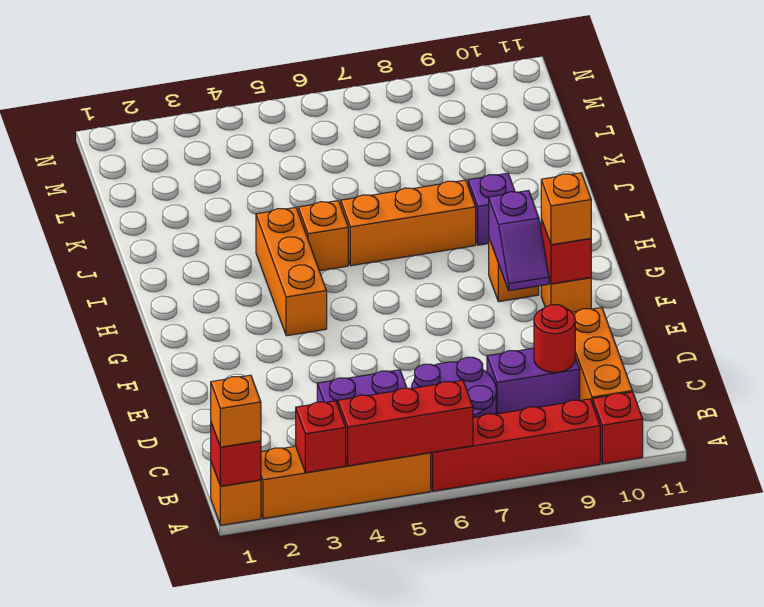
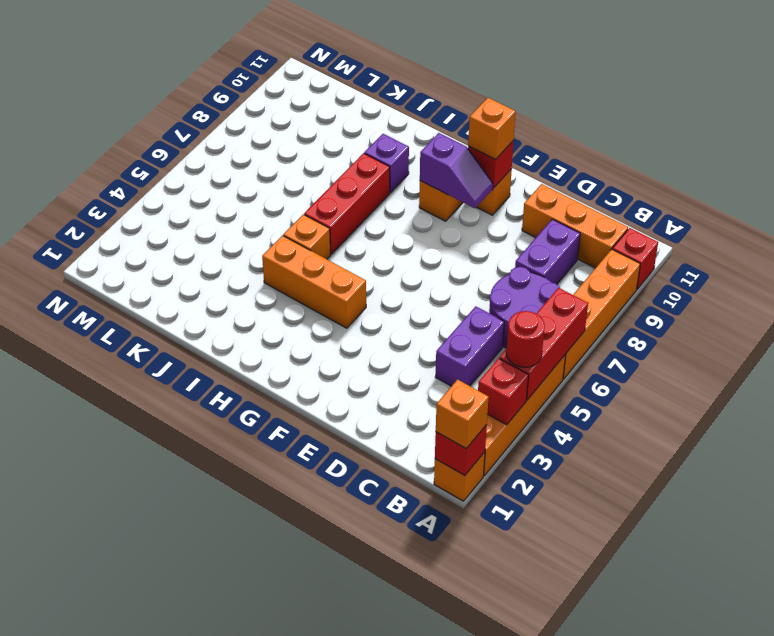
red brick A6:A9 level 1 -> orange brick A6:A9 level 1
red round brick C9 level 2 -> red round brick A4 level 3
orange brick I6:I8 level 1 -> red brick I6:I8 level 1

